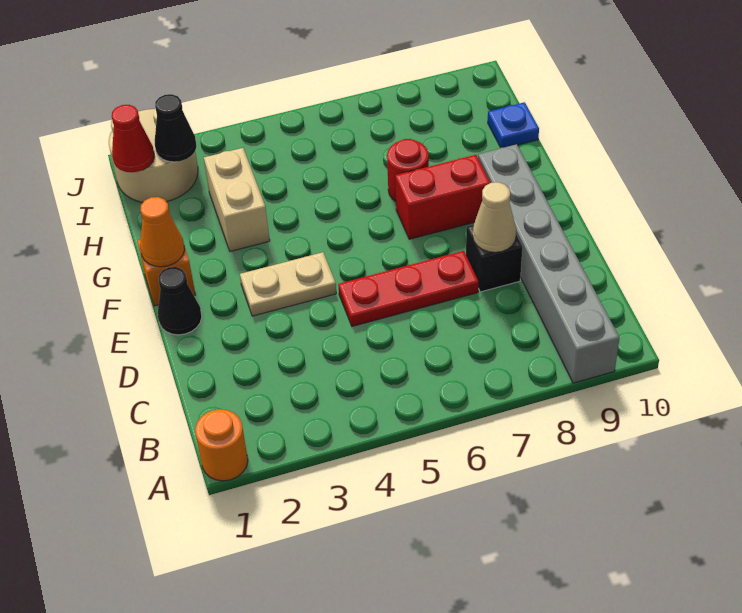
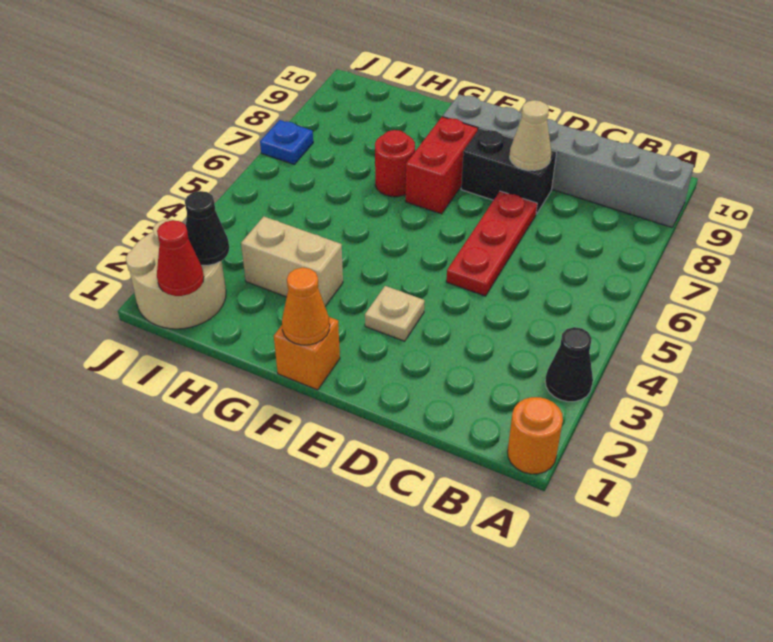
black brick D8 level 1 -> black brick D8:E8 level 1
black cone E1 level 1 -> black cone A3 level 1
tan plate E3:E4 level 1 -> tan plate E3 level 1
blue plate H10 level 1 -> blue plate J7 level 1

